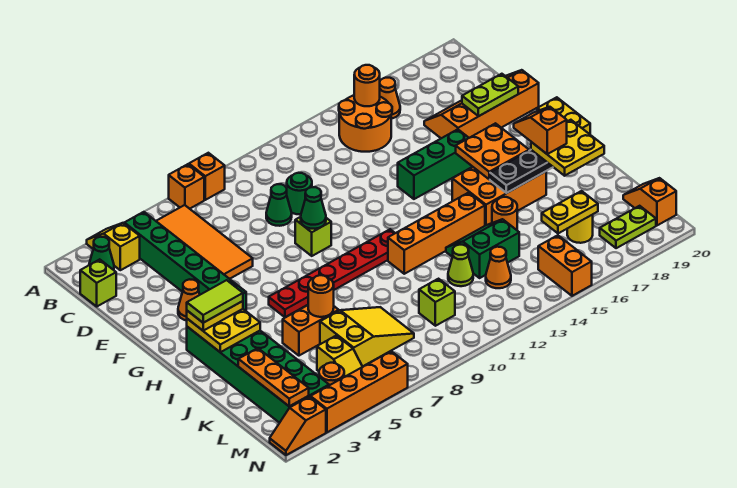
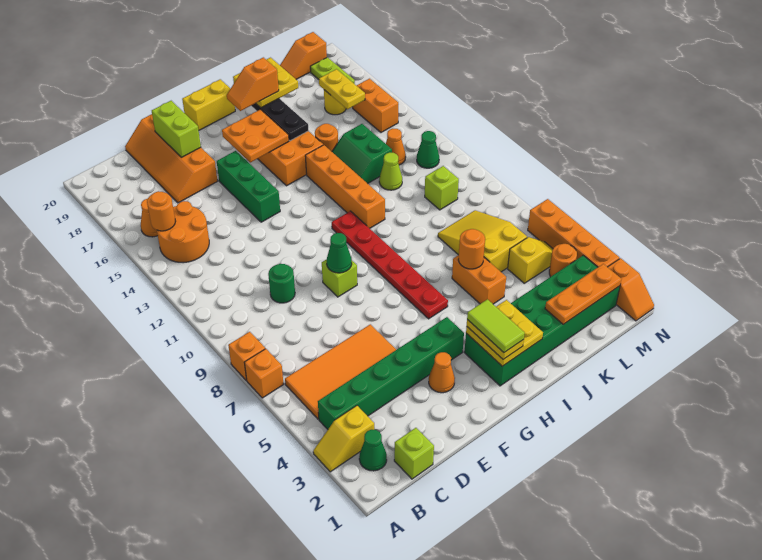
green cone D9 level 1 -> green cone M12 level 1
lime plate E18:E19 level 2 -> lime brick E18:E19 level 2
orange brick M15:N15 level 1 -> orange brick M15:M16 level 1

